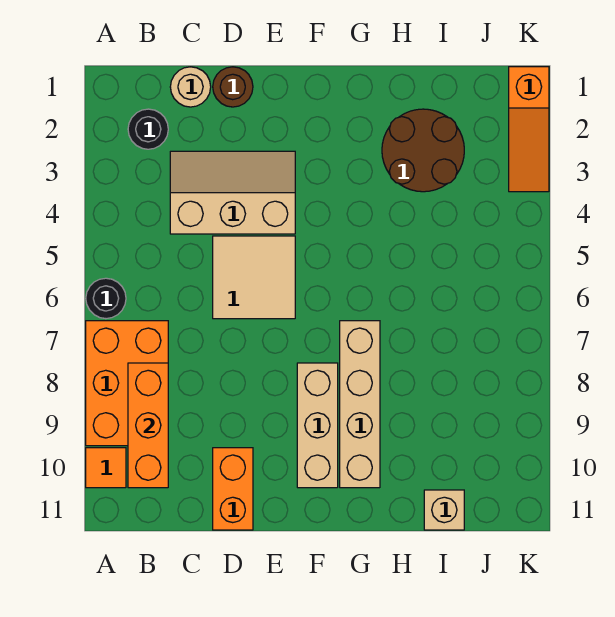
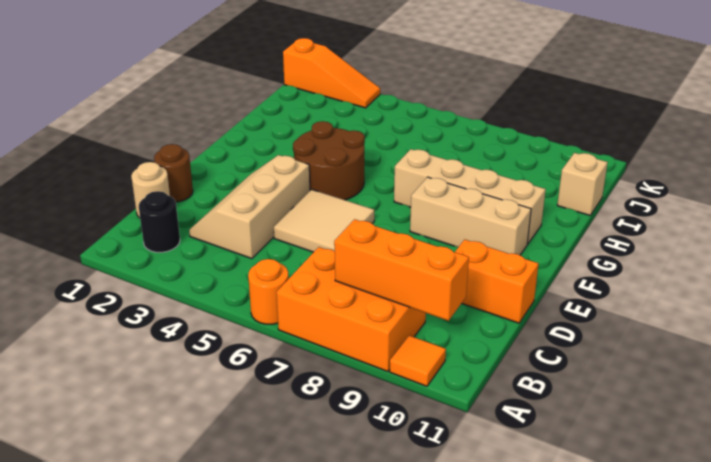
black round brick A6 level 1 -> orange round brick A6 level 1
brown round brick H2:I3 level 1 -> brown round brick F4:G5 level 1

